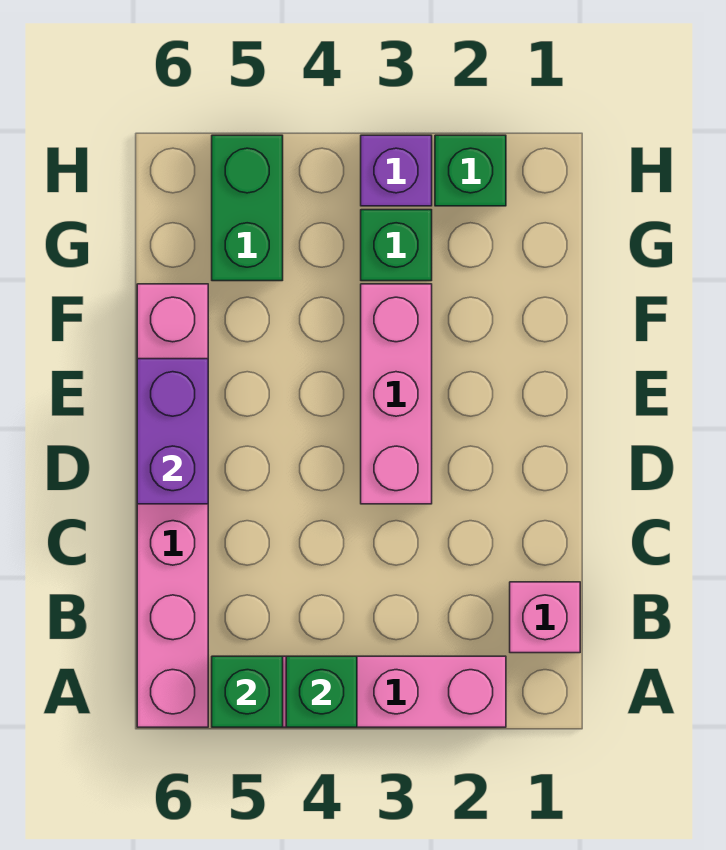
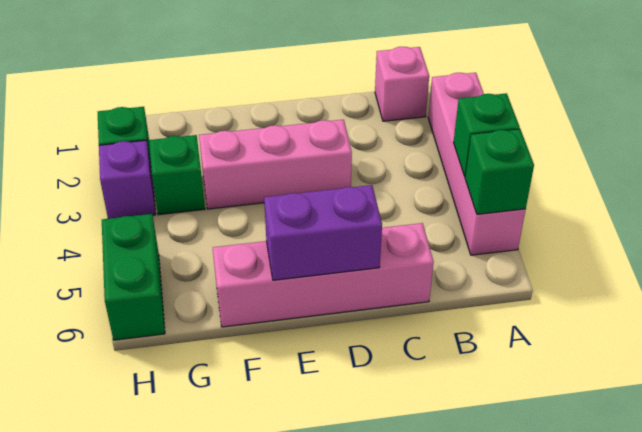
pink brick A6:F6 level 1 -> pink brick C6:F6 level 1
green brick G5:H5 level 1 -> green brick H5:H6 level 1

